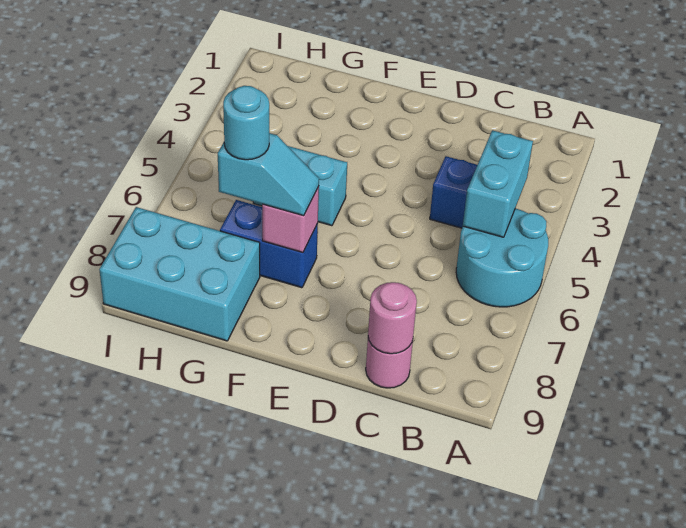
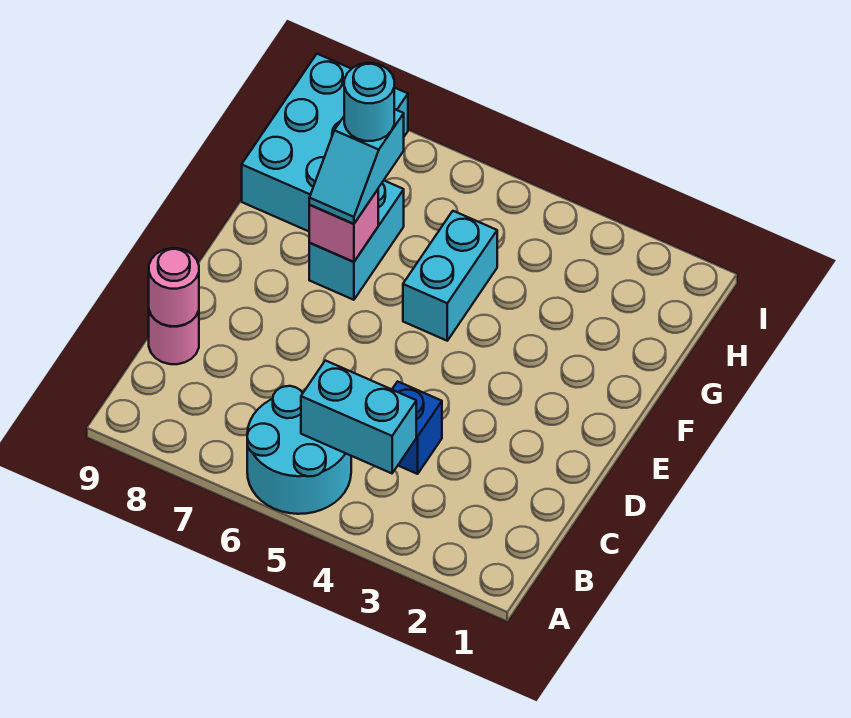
blue brick F7:G7 level 1 -> cyan brick F7:G7 level 1

